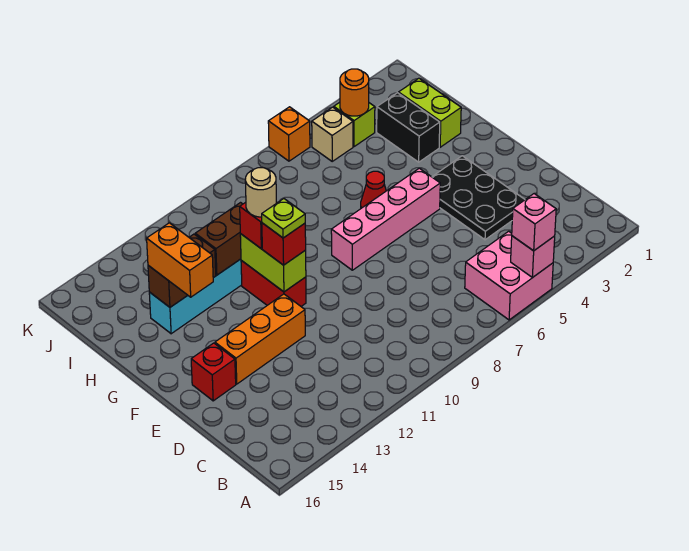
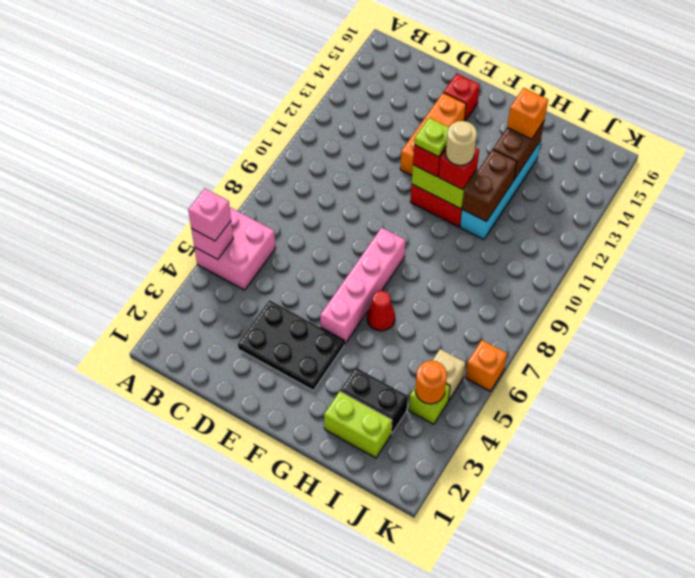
orange brick G14:H14 level 3 -> orange brick H14 level 3

